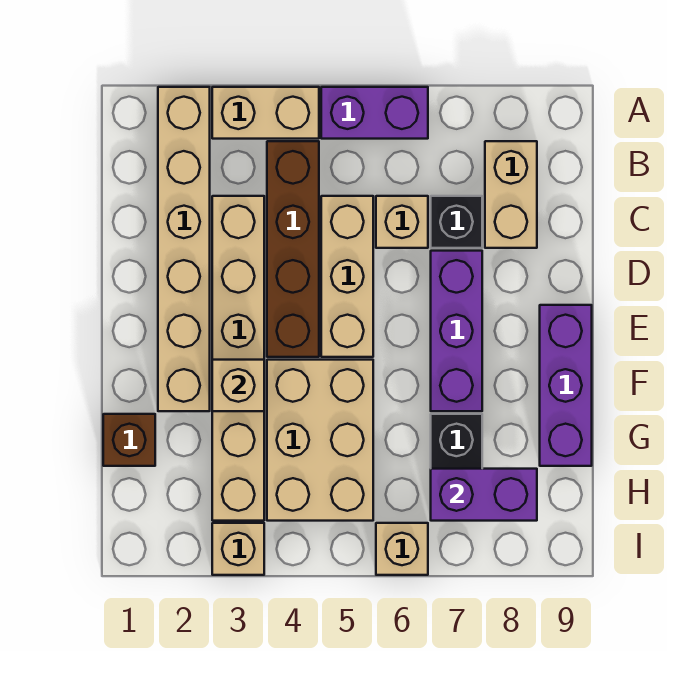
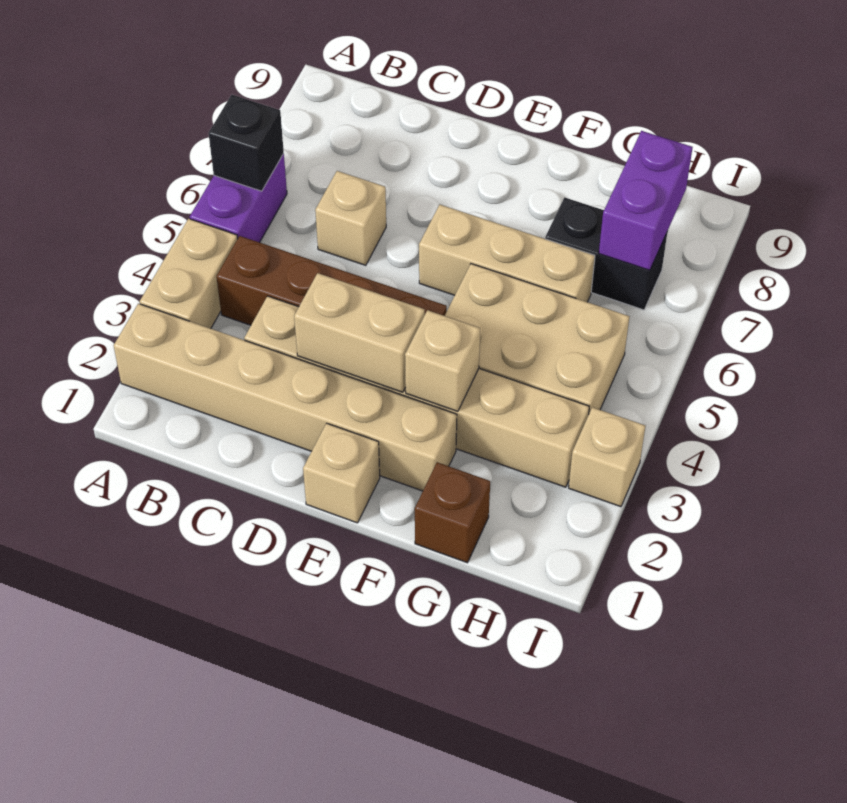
tan brick B8:C8 level 1 -> tan brick D3:E3 level 2
tan brick C5:E5 level 1 -> tan brick E6:G6 level 1
black brick C7 level 1 -> black brick A6 level 2
purple brick D7:F7 level 1 -> none
purple brick E9:G9 level 1 -> none
tan brick I6 level 1 -> tan brick E1 level 1

